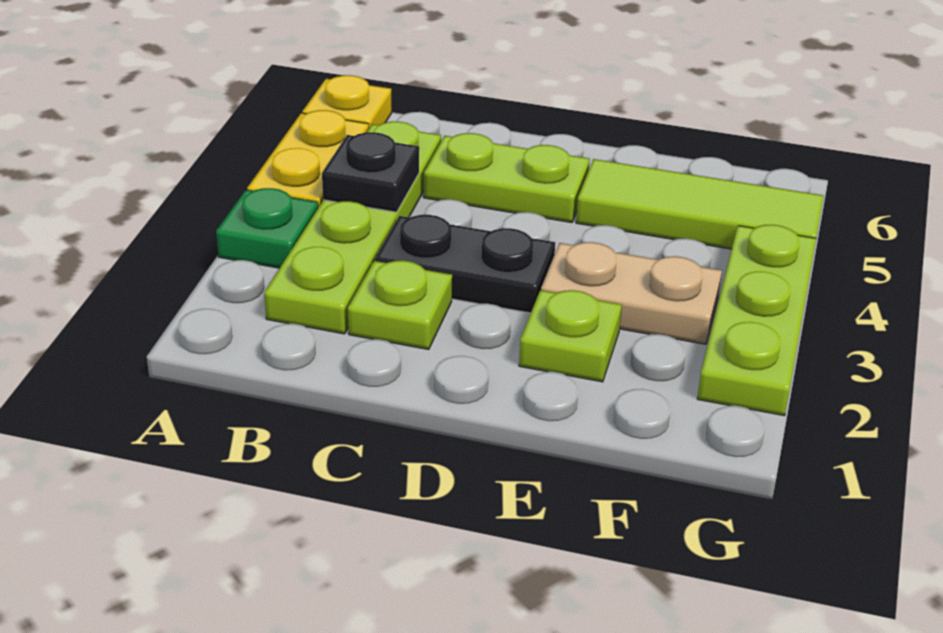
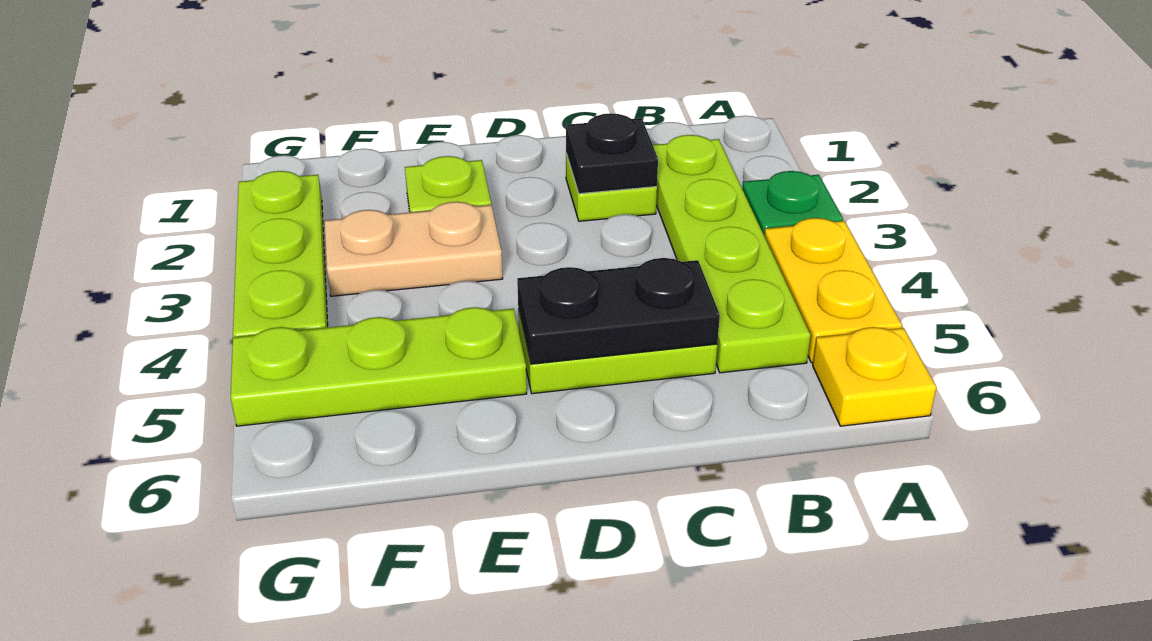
black plate B4 level 2 -> black plate C2 level 2
black plate C3:D3 level 1 -> black plate C5:D5 level 2
lime tile E5:G5 level 1 -> lime plate E5:G5 level 1

